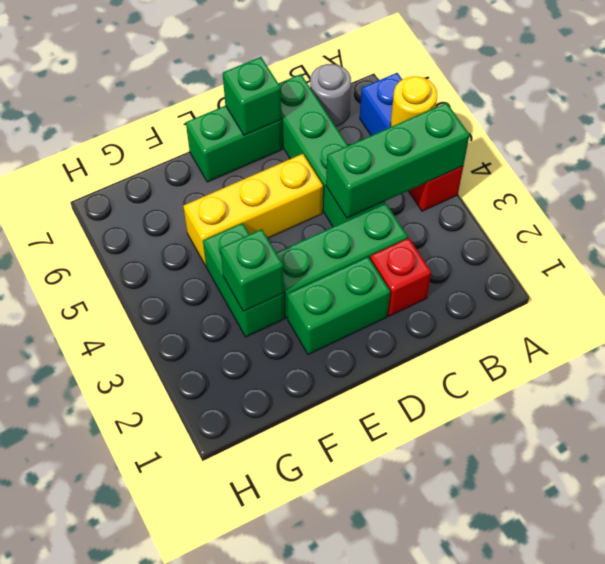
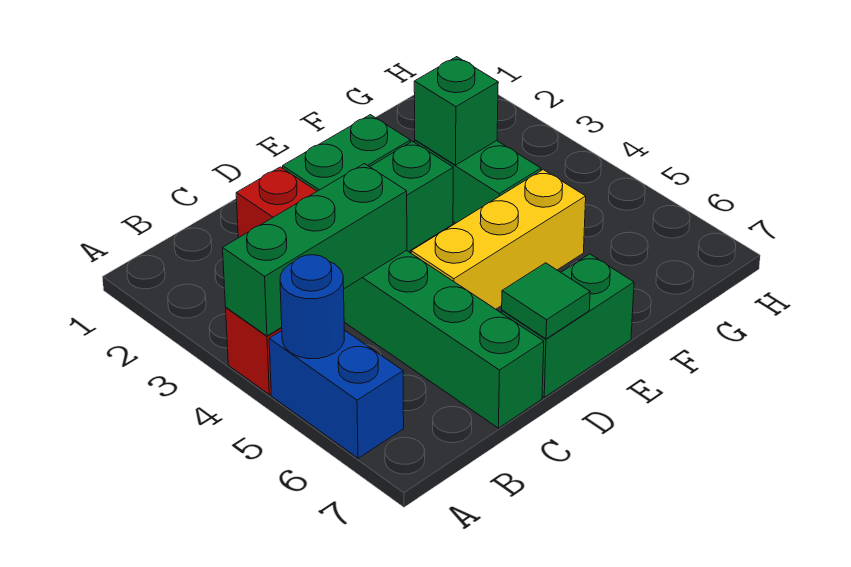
yellow round brick A5 level 2 -> blue round brick A5 level 2
grey round brick B7 level 1 -> none
green brick D7 level 2 -> green tile D7 level 2

